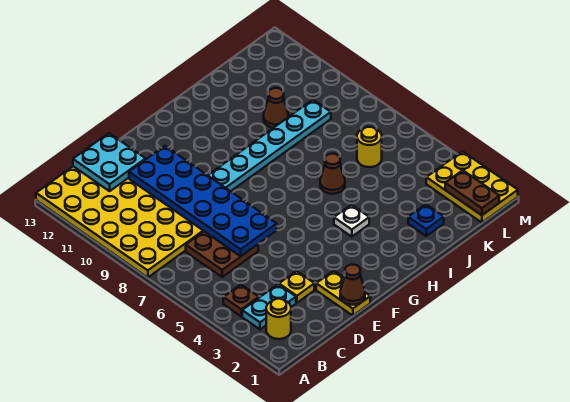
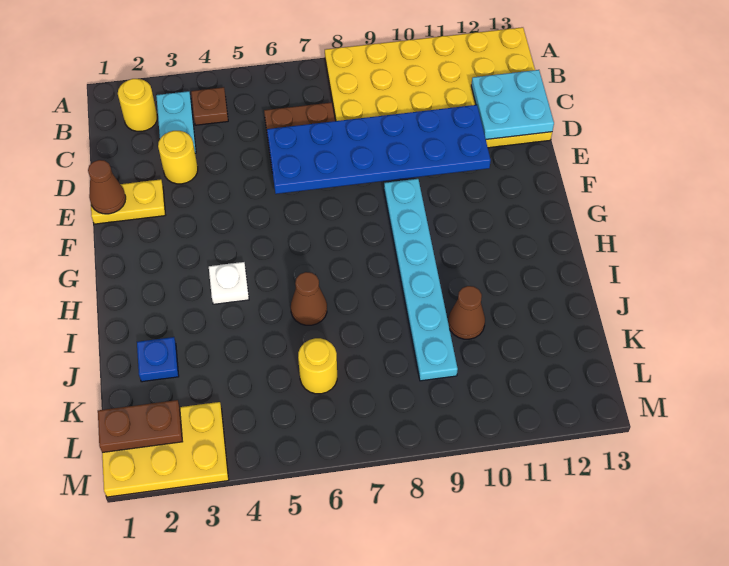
yellow plate D3 level 1 -> yellow round brick D3 level 1

